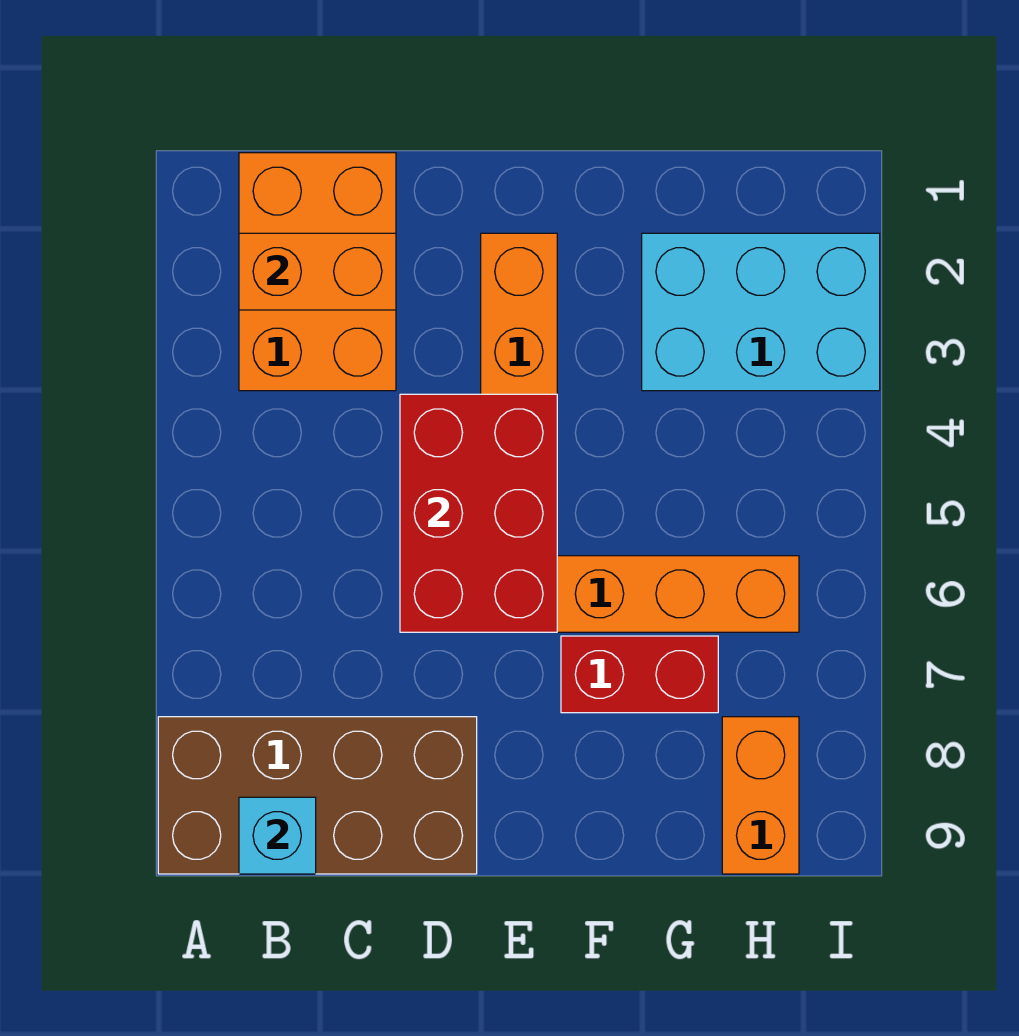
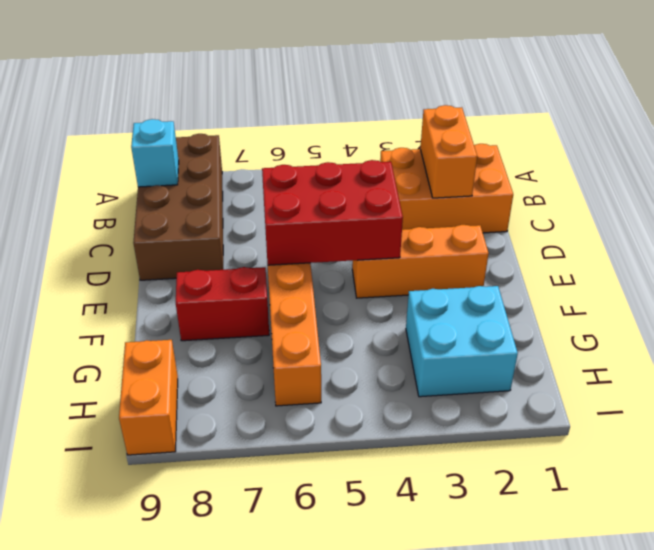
red brick F7:G7 level 1 -> red brick F7:F8 level 1
cyan brick G2:I3 level 1 -> cyan brick G2:H3 level 1
orange brick H8:H9 level 1 -> orange brick H9:I9 level 1

